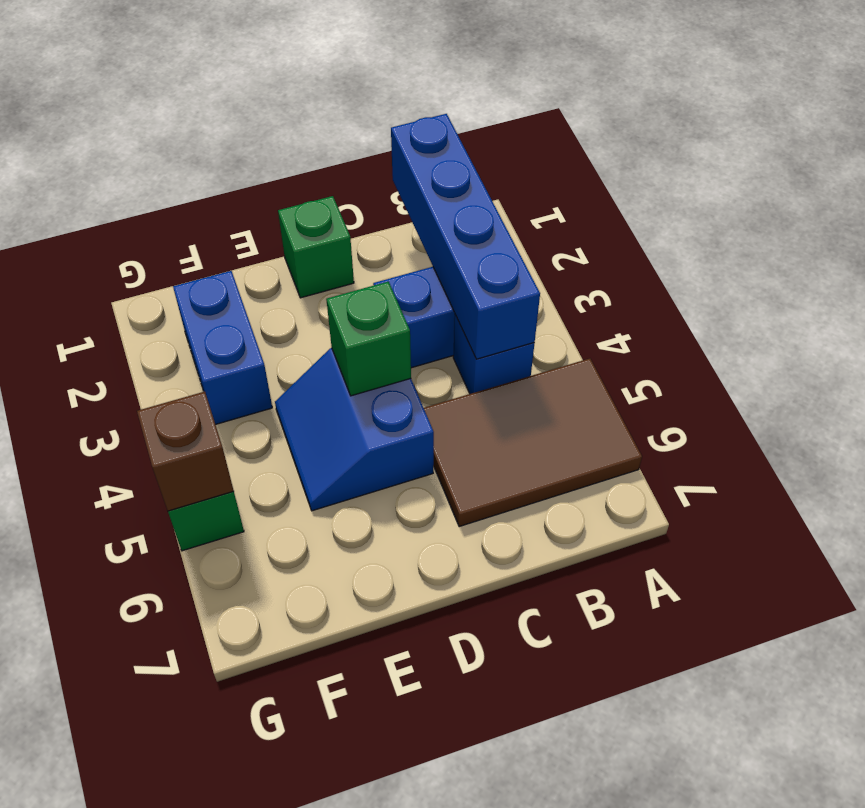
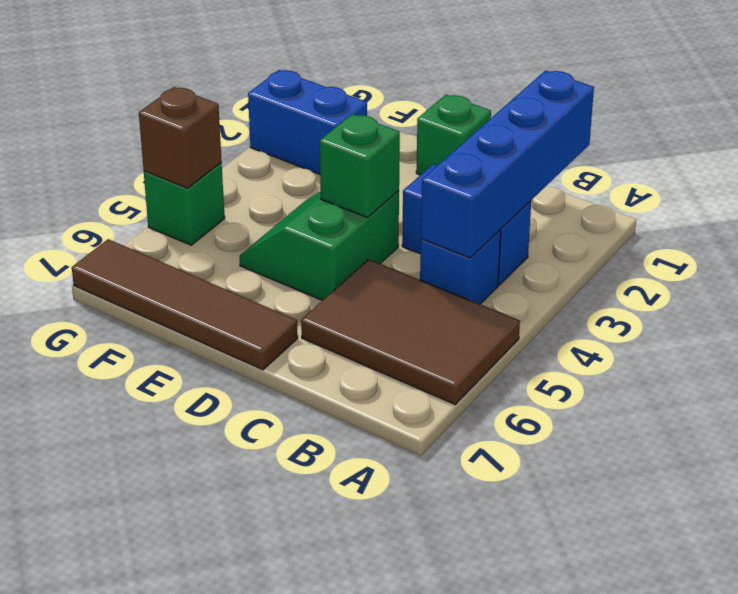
blue slope D4:E5 level 1 top D -> green slope D4:E5 level 1 top D
none -> brown tile D7:G7 level 1
blue brick F2:F3 level 1 -> blue brick F2:G2 level 1

